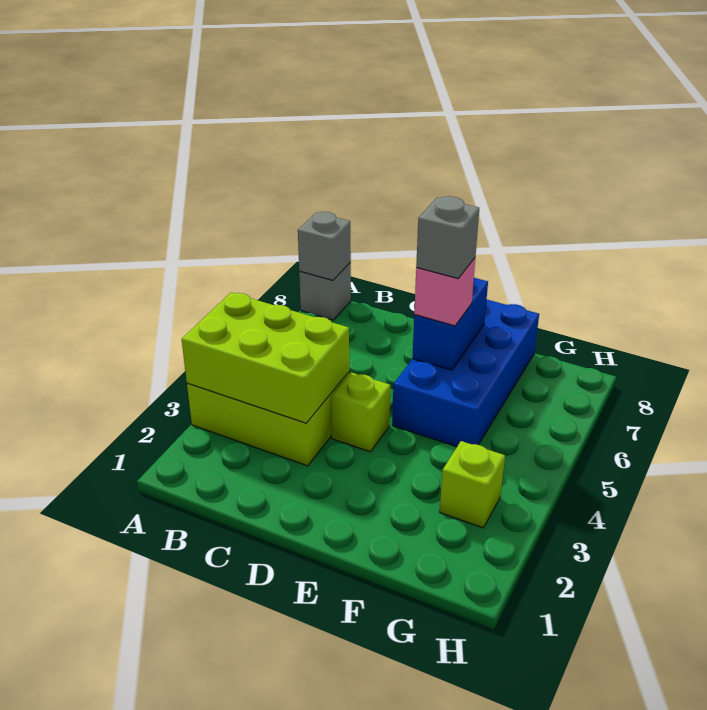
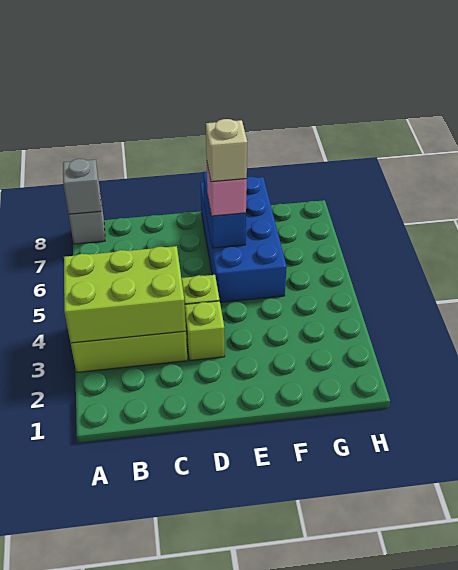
grey brick E6 level 4 -> tan brick E6 level 4
lime brick G3 level 1 -> lime brick D3 level 1

